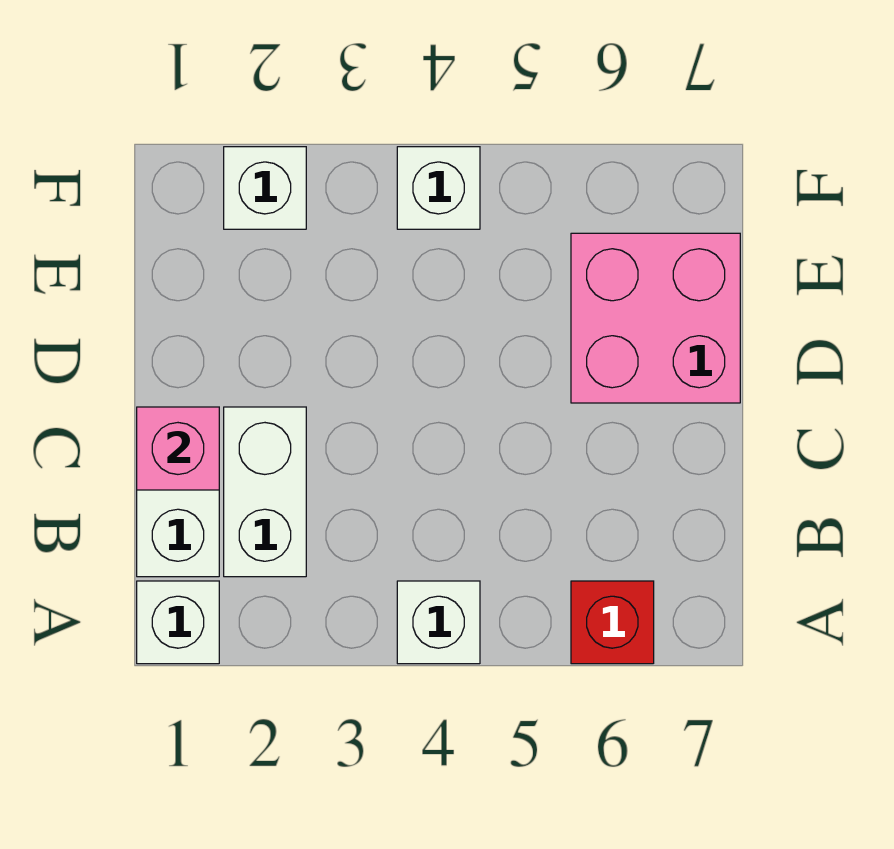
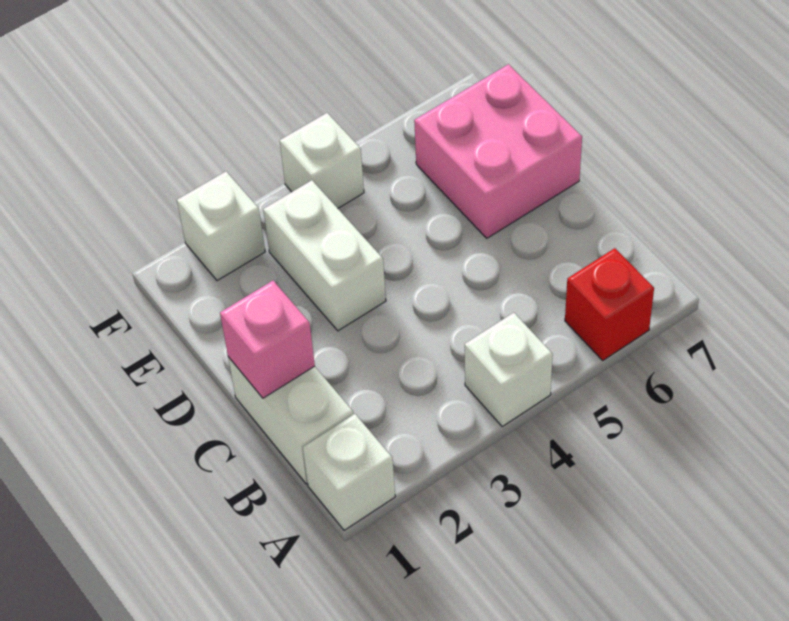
white brick B2:C2 level 1 -> white brick D3:E3 level 1

